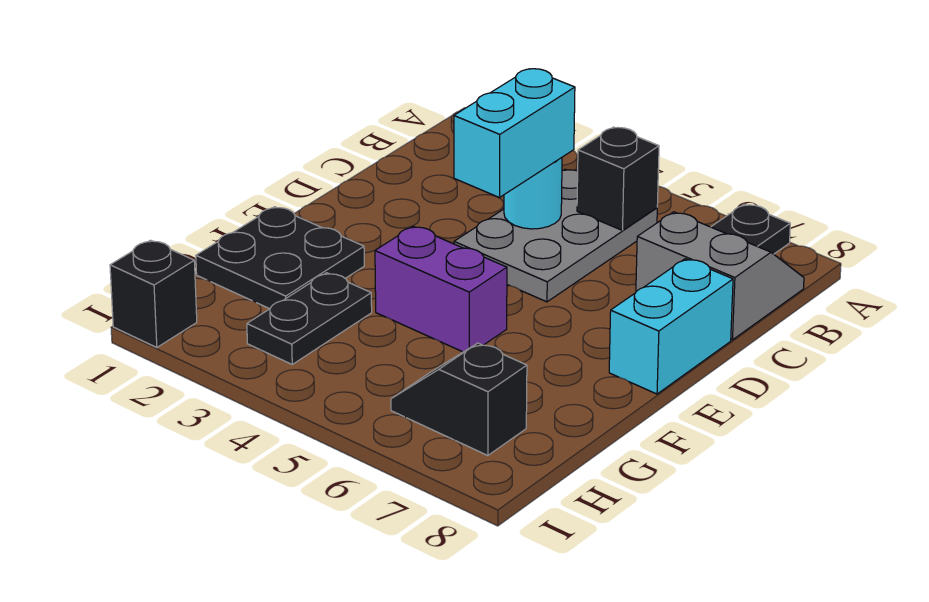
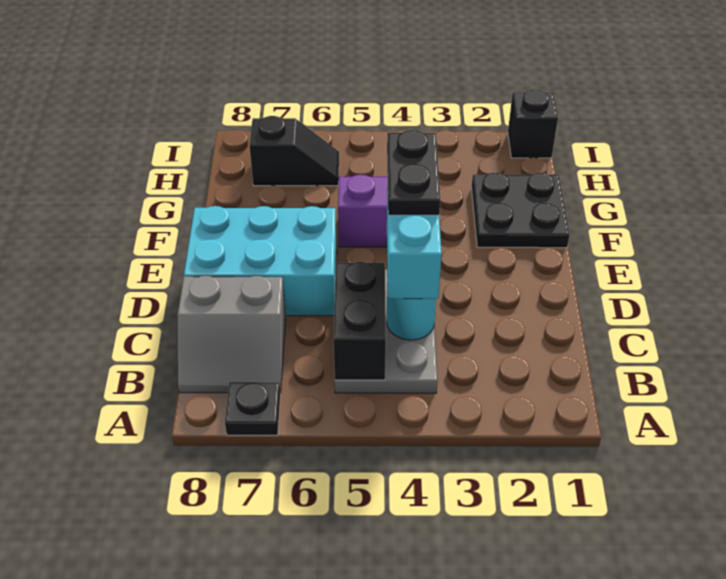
black brick B5 level 2 -> black brick B5:C5 level 2
cyan brick D8:E8 level 1 -> cyan brick D6:E8 level 1
black plate G3:H3 level 1 -> black plate D4:E4 level 4

